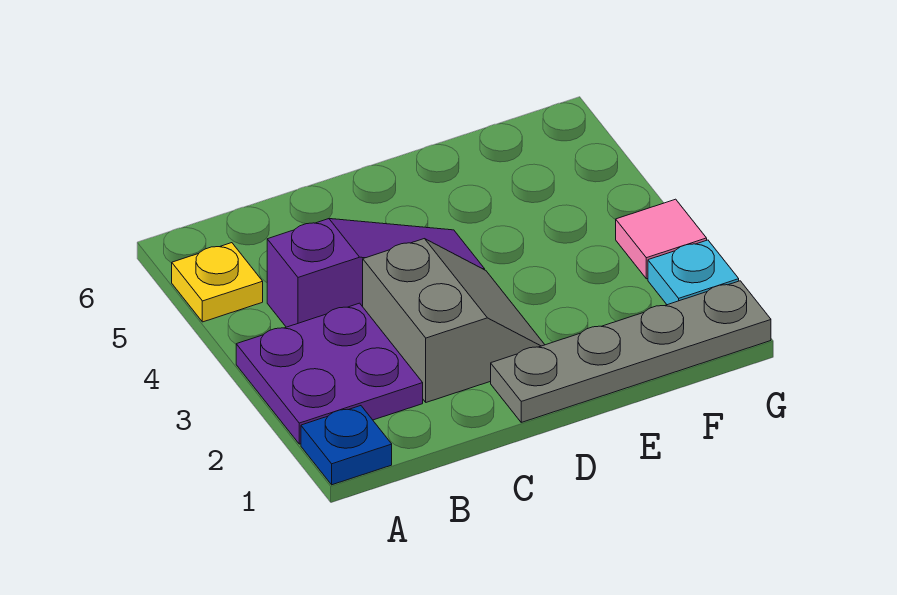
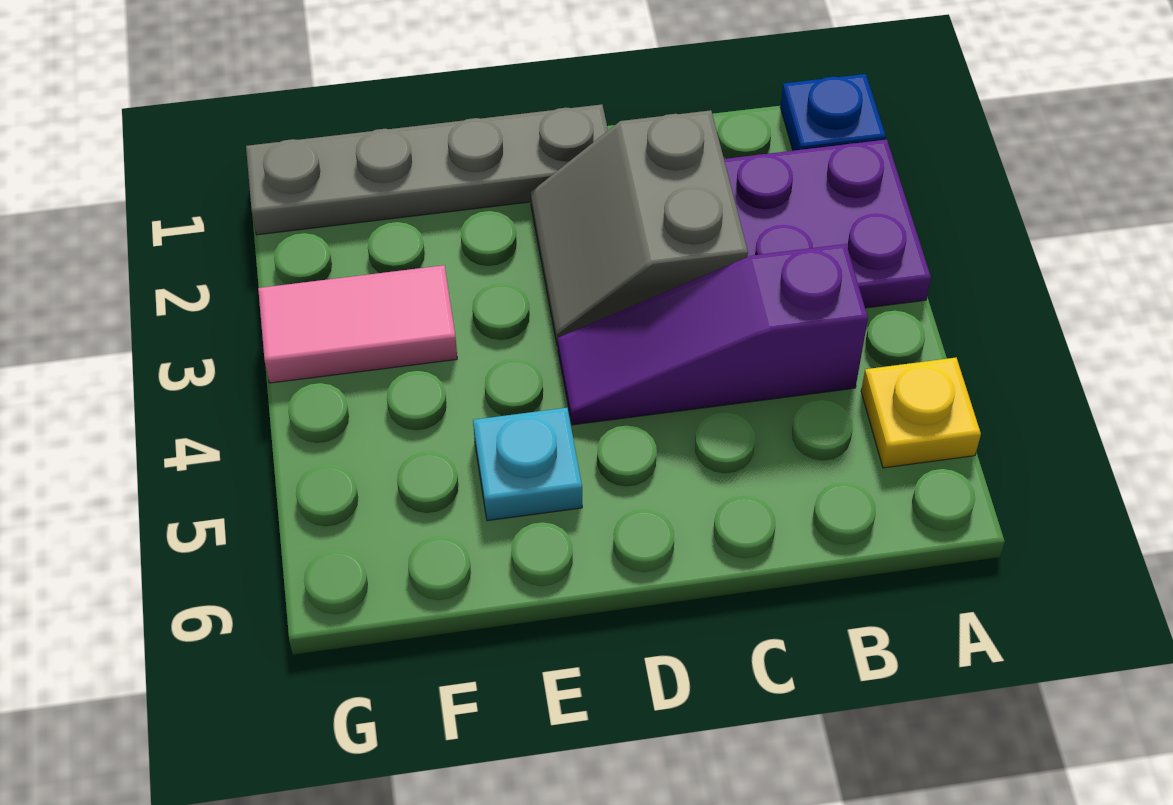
cyan plate G2 level 1 -> cyan plate E5 level 1
pink tile G3 level 1 -> pink tile F3:G3 level 1

